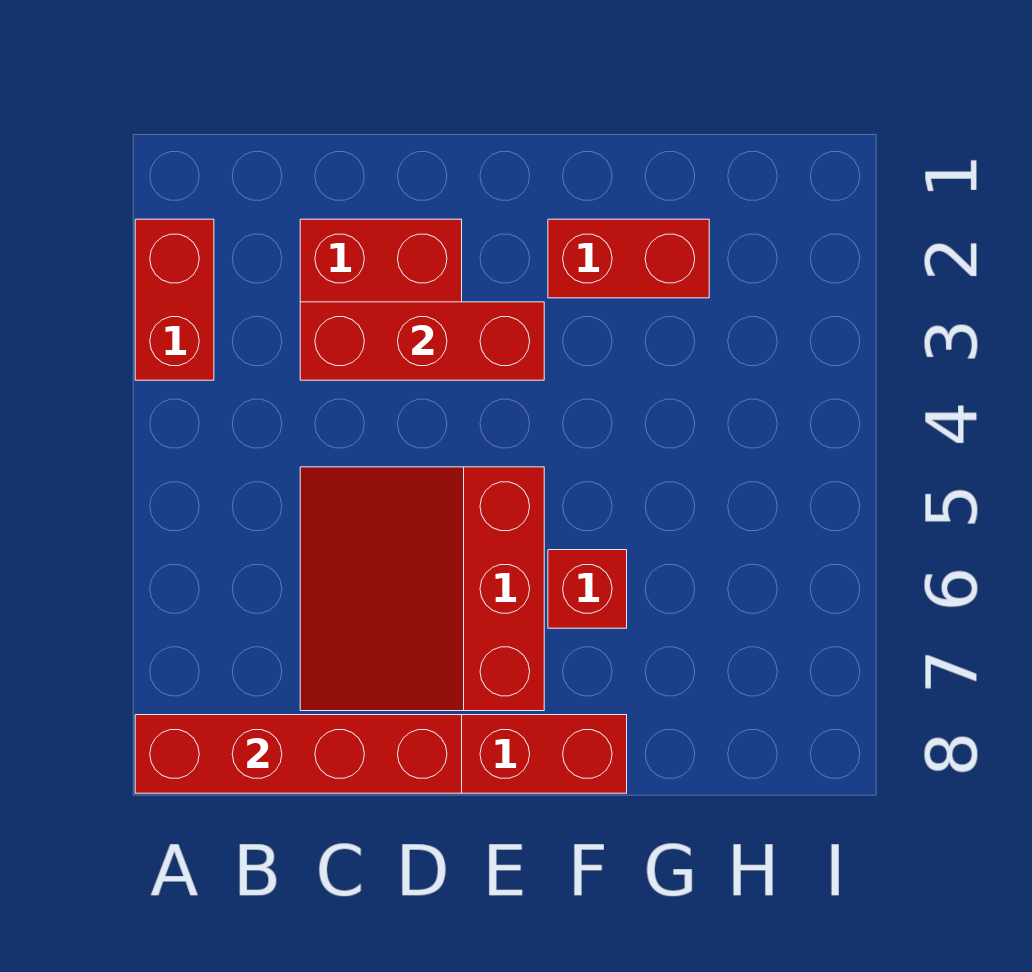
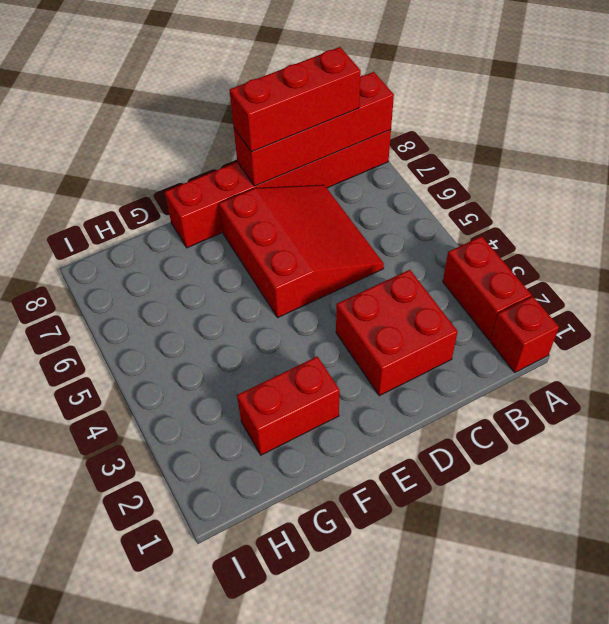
red brick C3:E3 level 2 -> red brick B8:D8 level 3
red brick F6 level 1 -> red brick A1 level 1

